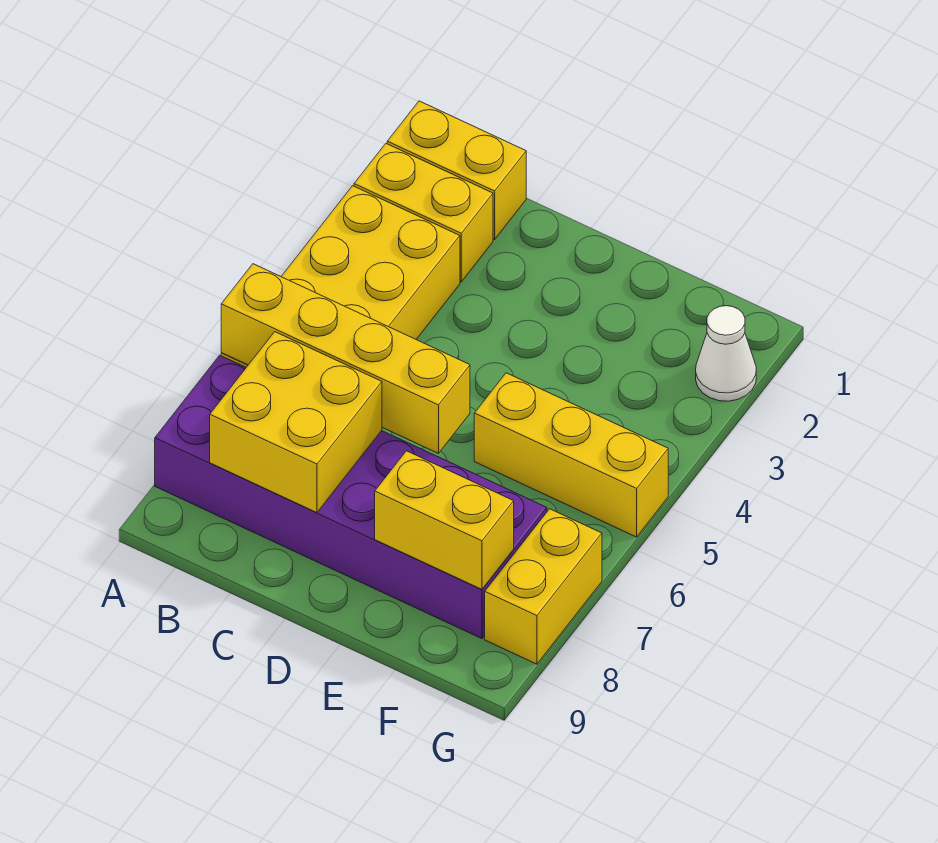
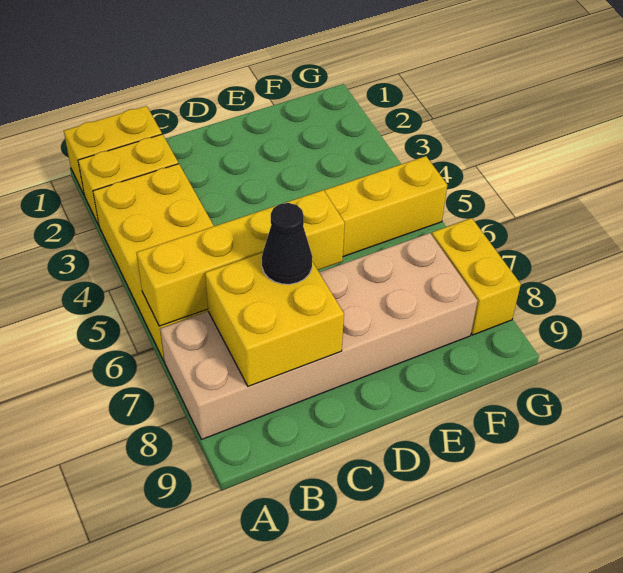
purple brick A7:F8 level 1 -> tan brick A7:F8 level 1
none -> black cone C7 level 3
yellow brick E8:F8 level 2 -> none
white cone G2 level 1 -> none

